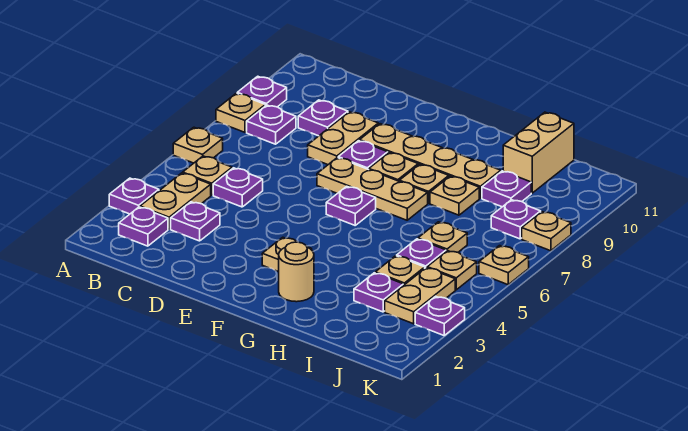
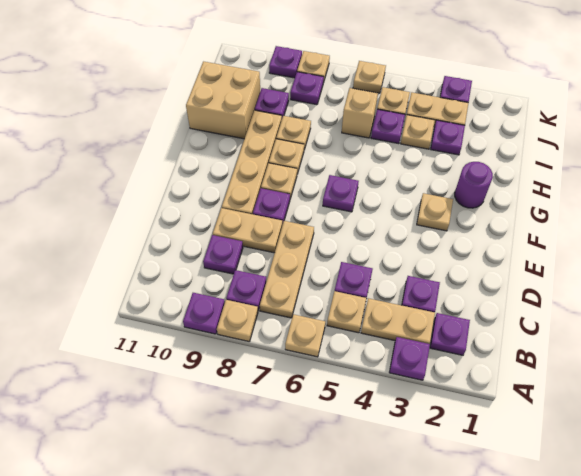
tan plate E7:G7 level 1 -> tan plate B7:D7 level 1
tan round brick G2 level 1 -> purple round brick G2 level 1
tan plate I6 level 1 -> tan brick I6 level 1
tan brick I10:I11 level 1 -> tan brick H10:I11 level 1
none -> purple plate K9 level 1

